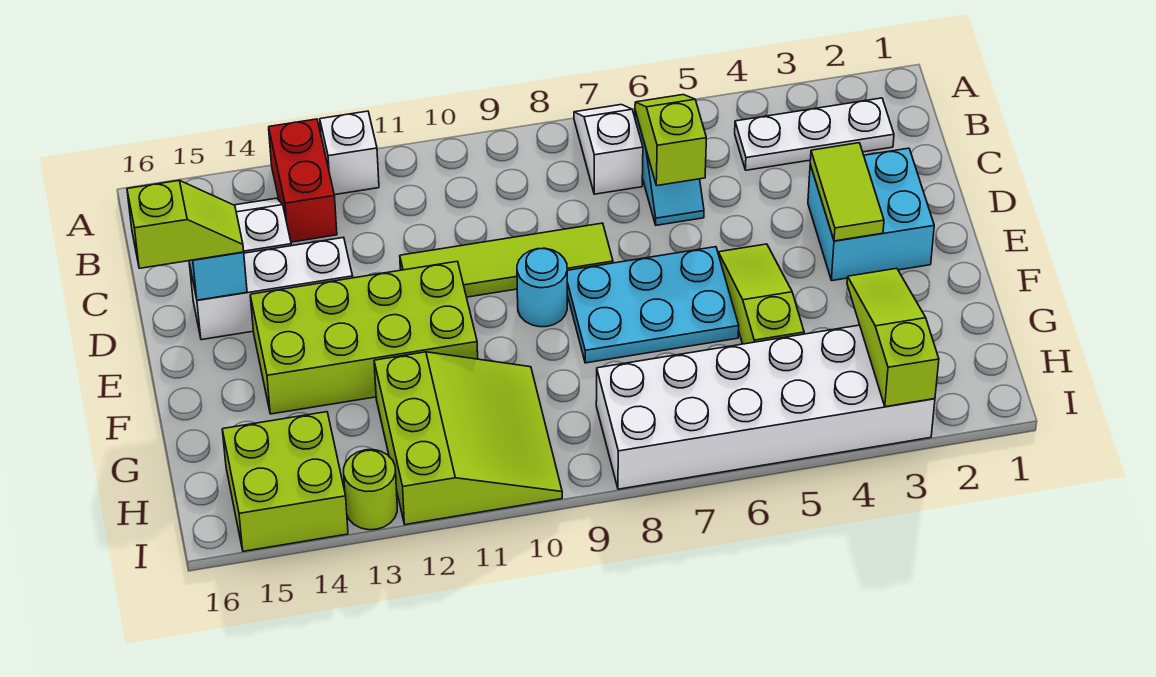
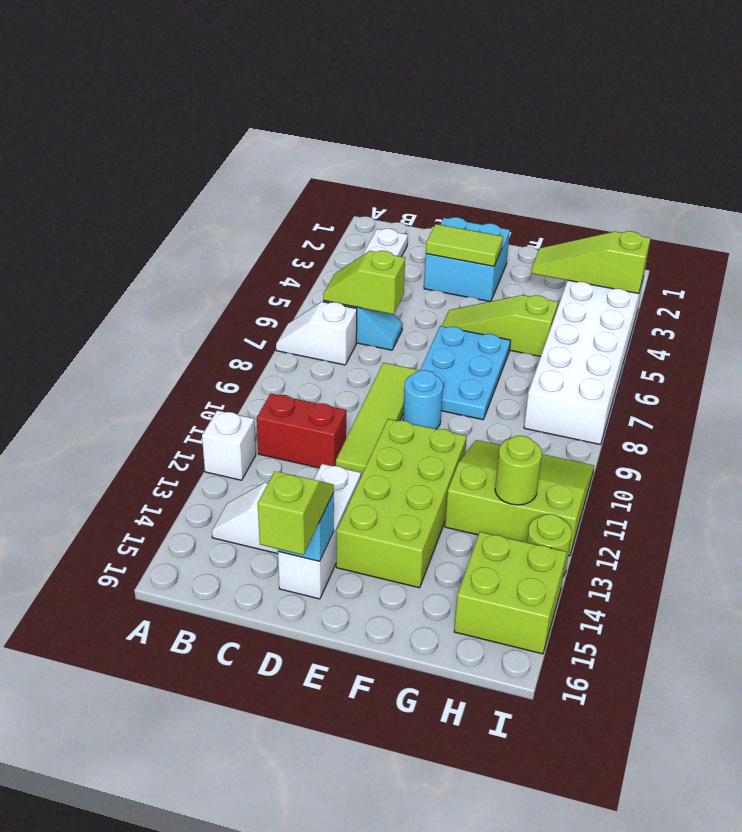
red brick A13:B13 level 1 -> red brick B11:C11 level 1
none -> lime round brick H12 level 2

